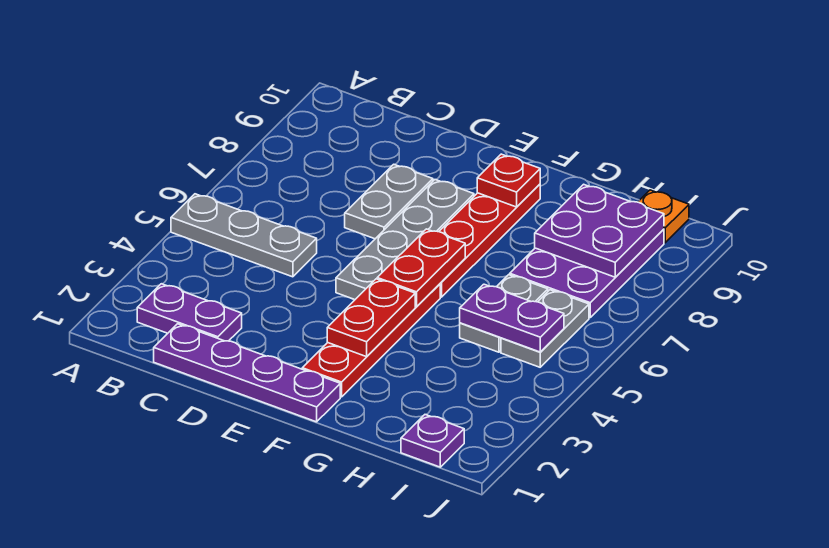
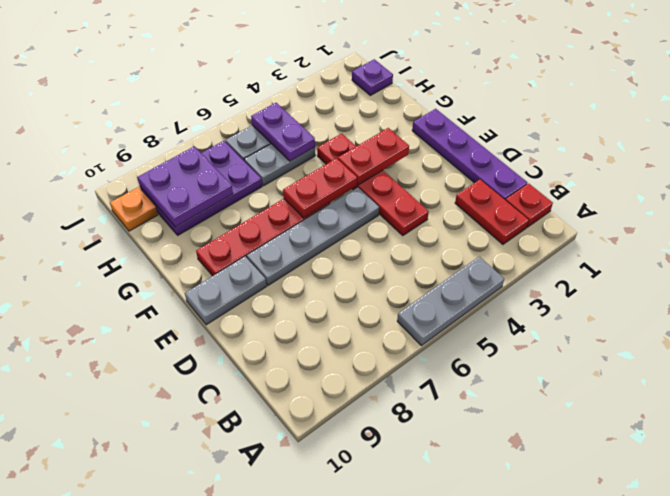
grey plate A5:C5 level 1 -> grey plate A4:A6 level 1
purple plate B2:C2 level 1 -> red plate B2:C2 level 1
grey plate D7:D8 level 1 -> grey plate E9:E10 level 1
red plate F2:F5 level 1 -> red plate D4:G4 level 1
red plate F9 level 2 -> red plate B1 level 1

